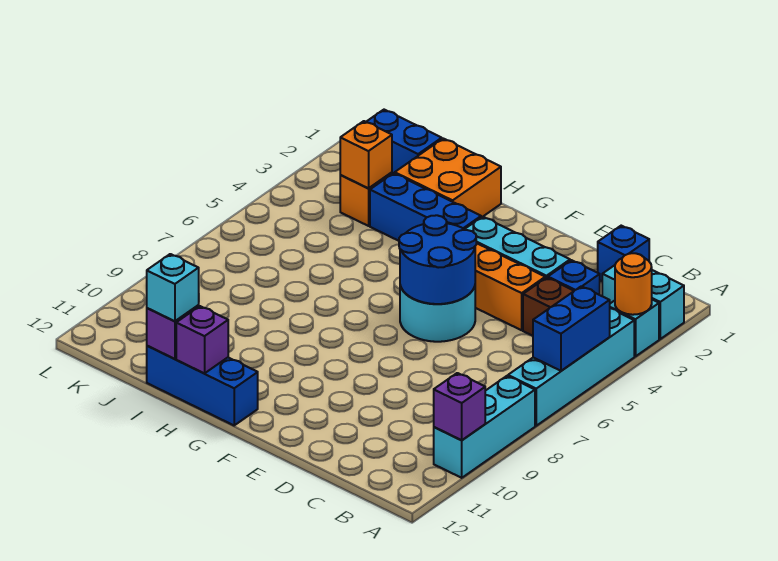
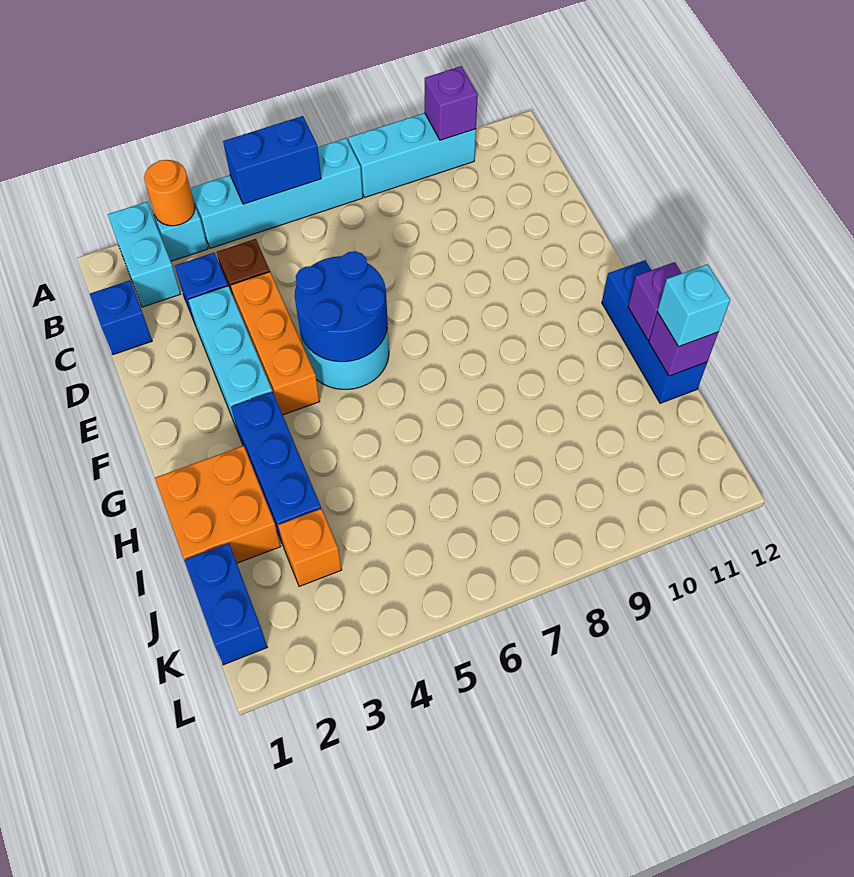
orange brick J3 level 2 -> none

